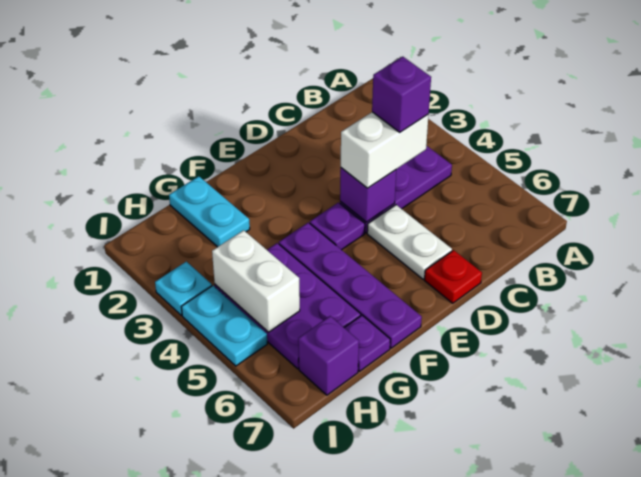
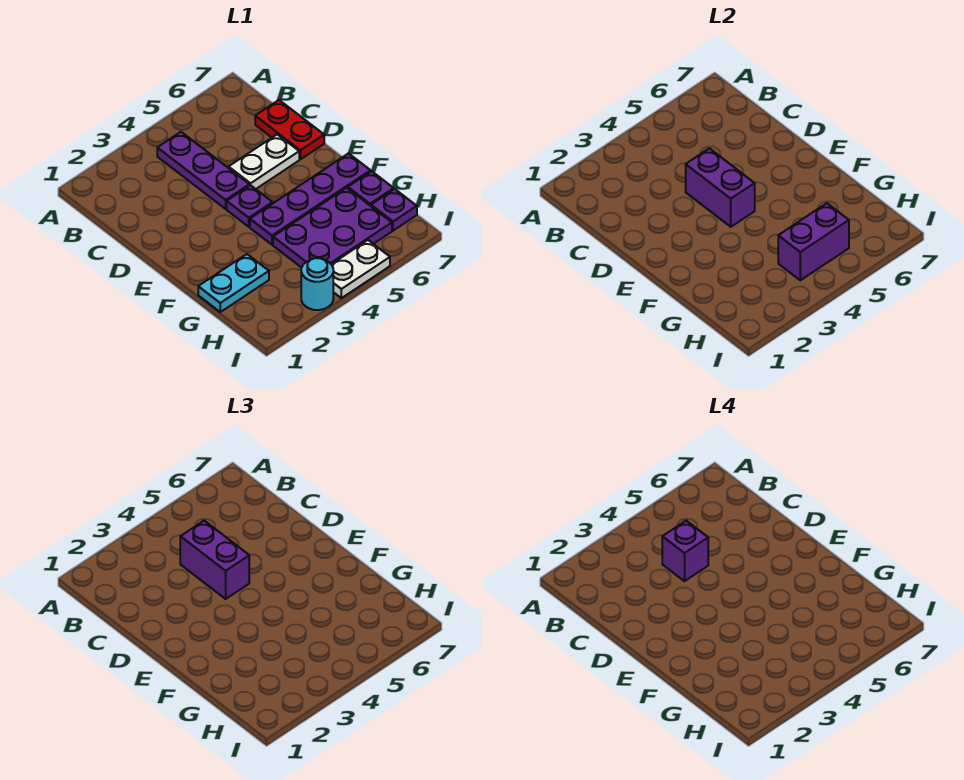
white brick C4:D4 level 3 -> purple brick C4:D4 level 3
purple brick D4 level 2 -> purple brick D4:E4 level 2
red plate D7 level 1 -> red plate C7:D7 level 1
white brick H4:H5 level 2 -> purple brick H4:H5 level 2
purple brick H7 level 1 -> purple plate H7 level 1
cyan plate I3 level 1 -> cyan round brick I3 level 1
cyan plate I4:I5 level 1 -> white plate I4:I5 level 1

